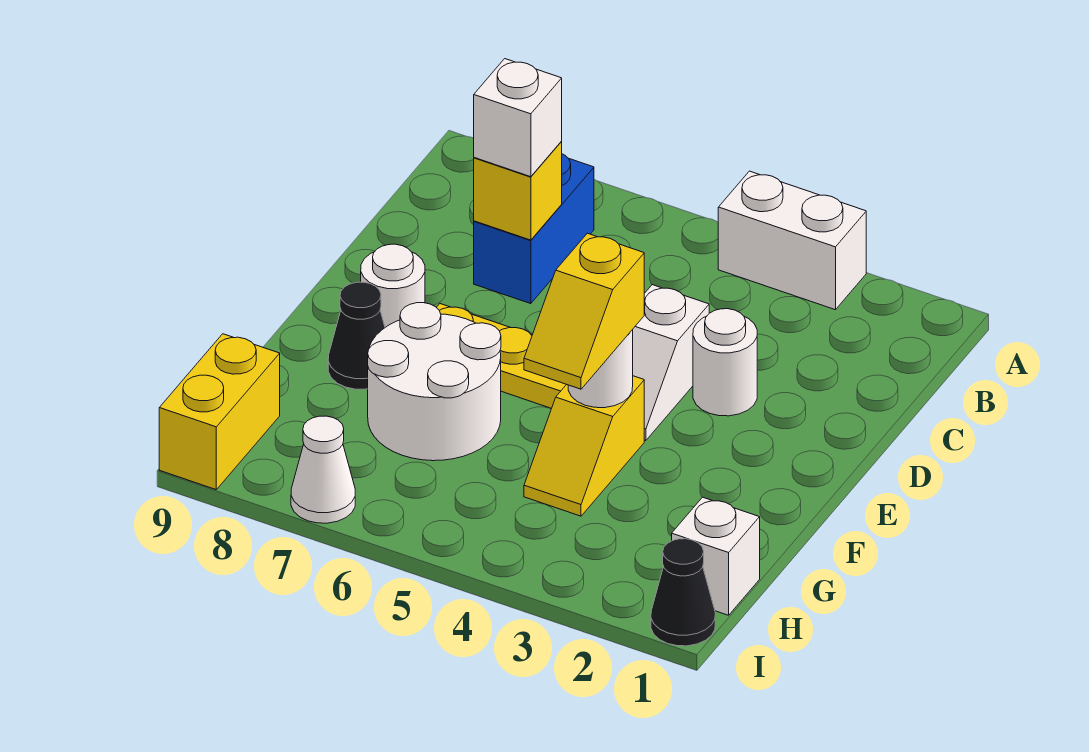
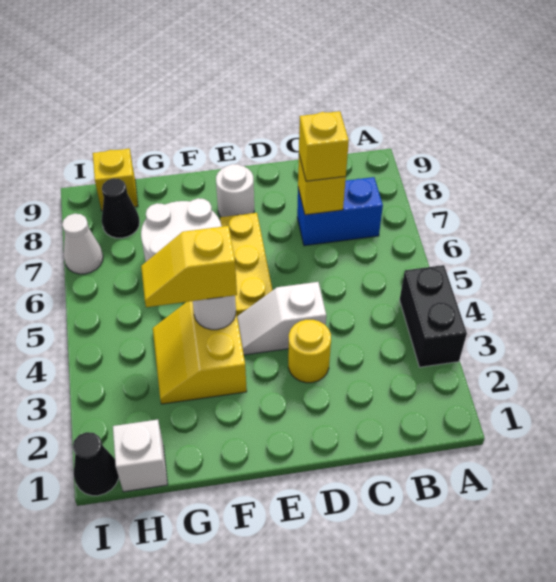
white brick A3:A4 level 1 -> black brick A3:A4 level 1
white brick C7 level 3 -> yellow brick C7 level 3
white round brick D3 level 1 -> yellow round brick D3 level 1
yellow slope F4:G4 level 1 top F -> yellow slope F3:G4 level 1 top F
black cone F8 level 1 -> black cone H8 level 1
yellow brick H9:I9 level 1 -> yellow brick H9 level 1

